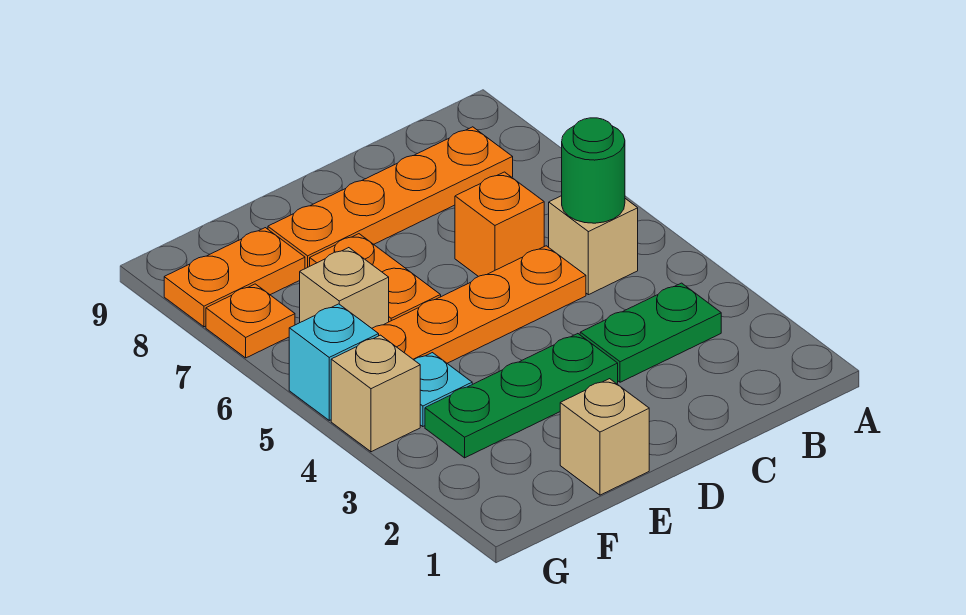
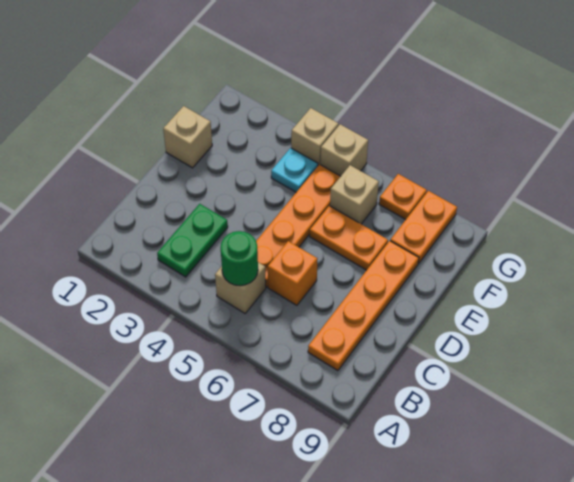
green plate D3:F3 level 1 -> none
cyan brick G5 level 1 -> tan brick G5 level 1

